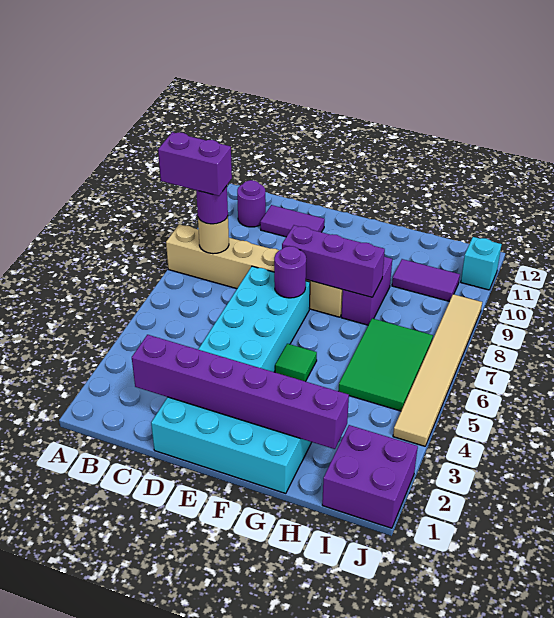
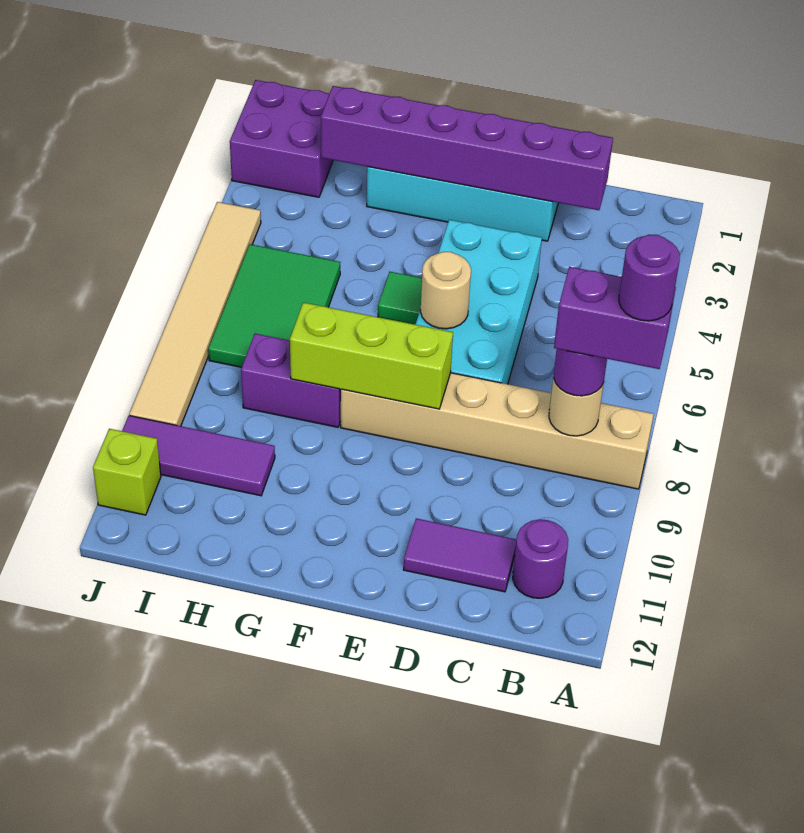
none -> tan round brick E6 level 2
purple round brick E7 level 2 -> purple round brick A8 level 5
purple brick E8:G8 level 2 -> lime brick E8:G8 level 2
purple brick G8:G9 level 1 -> purple brick G8:H8 level 1
purple tile H10:I10 level 1 -> purple tile H10:J10 level 1
cyan brick J11 level 1 -> lime brick J11 level 1

